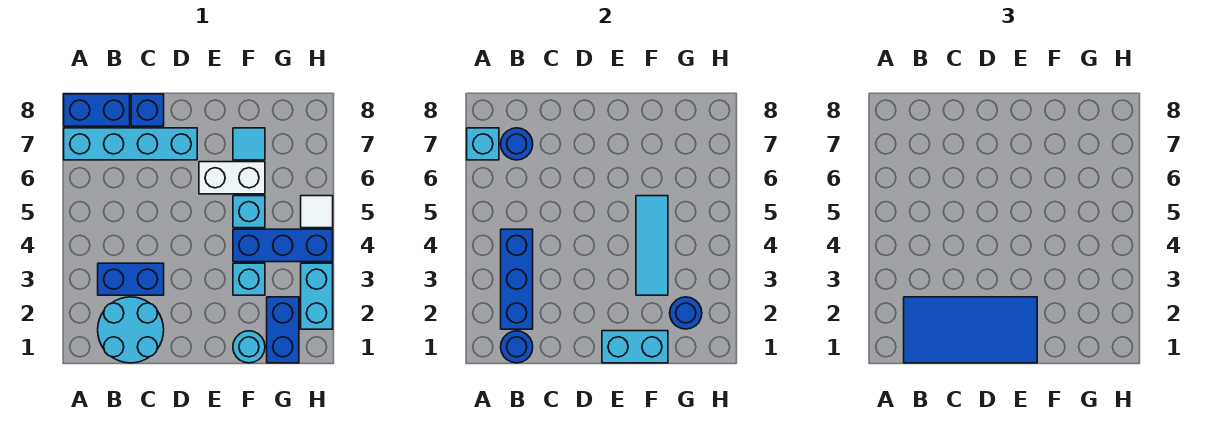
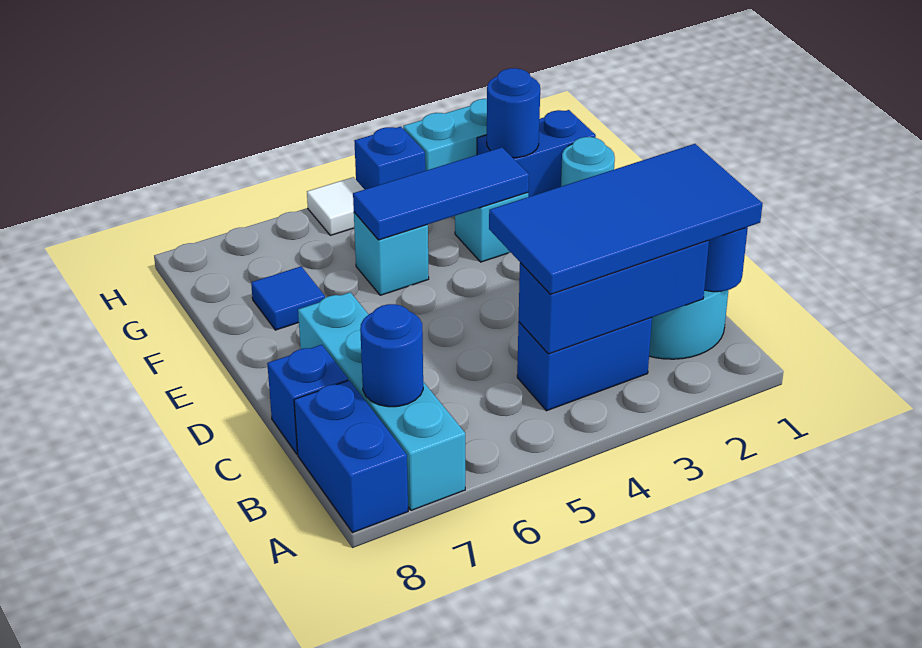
cyan brick A7 level 2 -> none
blue tile B1:E2 level 3 -> blue tile B1:C4 level 3
blue brick B3:C3 level 1 -> blue brick B3:B4 level 1
cyan brick E1:F1 level 2 -> none
white brick E6:F6 level 1 -> none
cyan tile F3:F5 level 2 -> blue tile F3:F5 level 2
blue brick F4:H4 level 1 -> blue brick H4 level 1
cyan tile F7 level 1 -> blue tile F7 level 1

